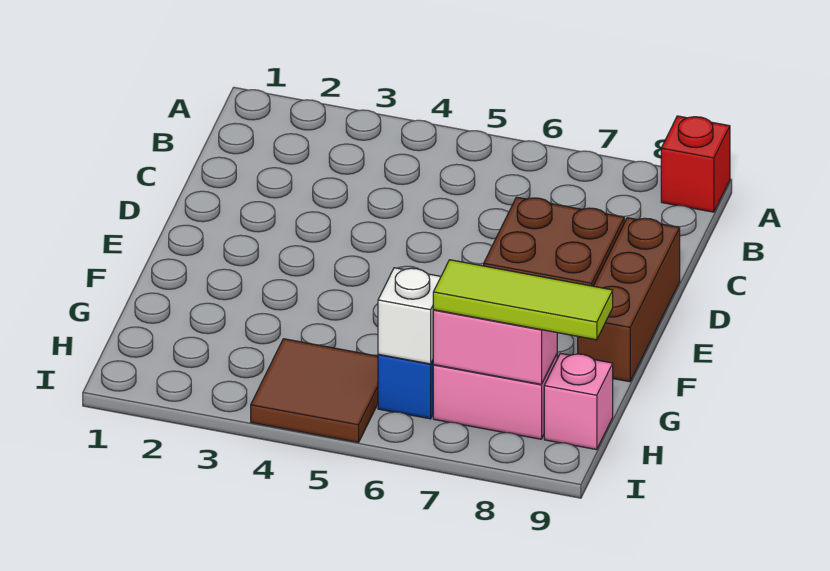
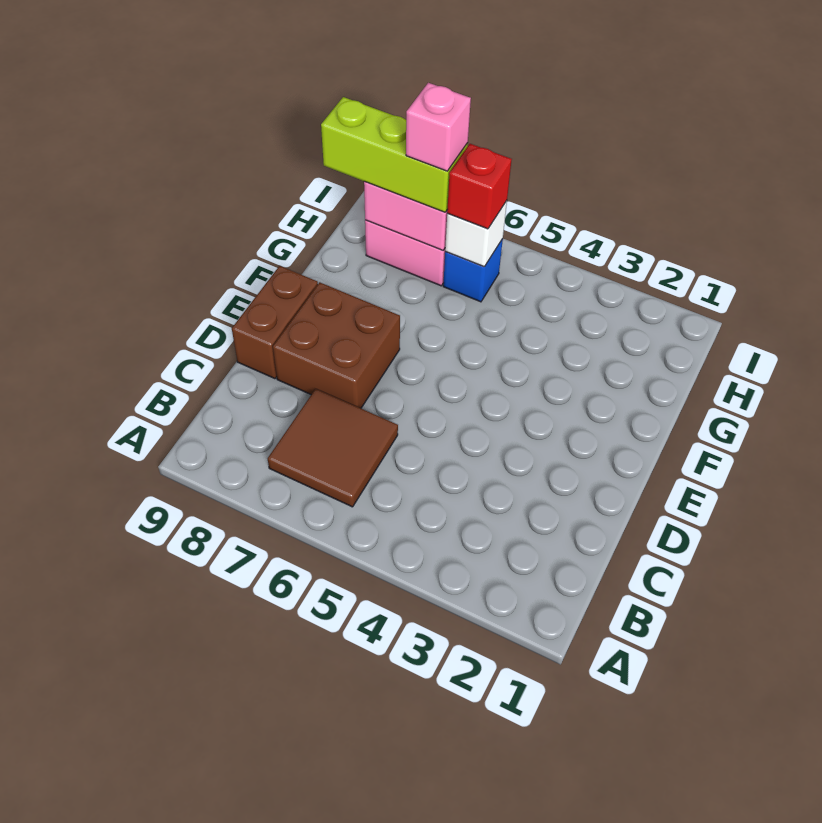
red brick A9 level 1 -> red brick H6 level 3
brown brick D9:F9 level 1 -> brown brick D9:E9 level 1
brown tile H4:I5 level 1 -> brown tile B6:C7 level 1
lime tile H7:H9 level 3 -> lime brick H7:H9 level 3
pink brick H9 level 1 -> pink brick H7 level 4

